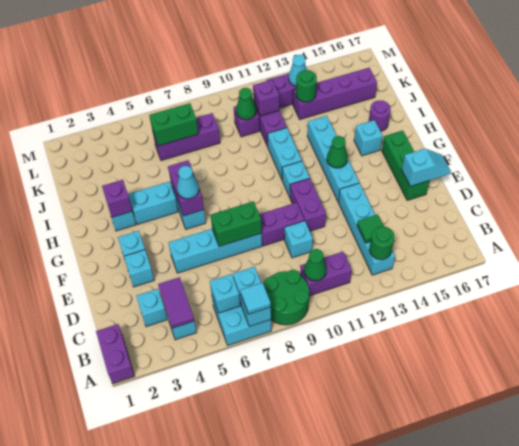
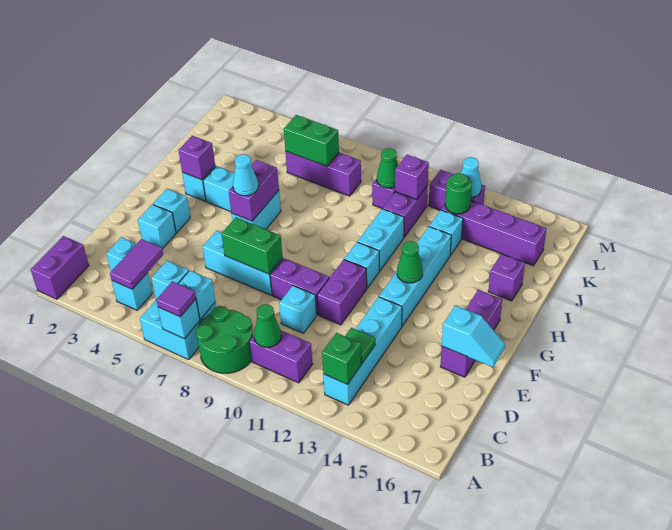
cyan tile A7 level 3 -> purple tile A7 level 3
green round brick B13 level 2 -> green brick B13 level 2
cyan brick E5:E8 level 1 -> cyan brick E6:E8 level 1
green brick E16:G16 level 1 -> purple brick E16:G16 level 1
cyan brick H15 level 1 -> cyan brick J13 level 1
purple round brick I16 level 1 -> purple brick I16 level 1

